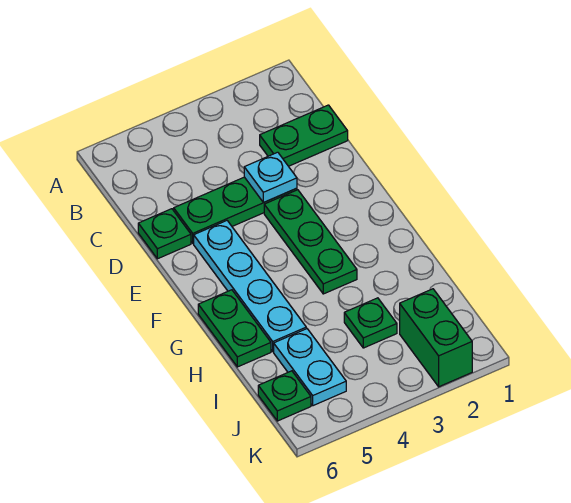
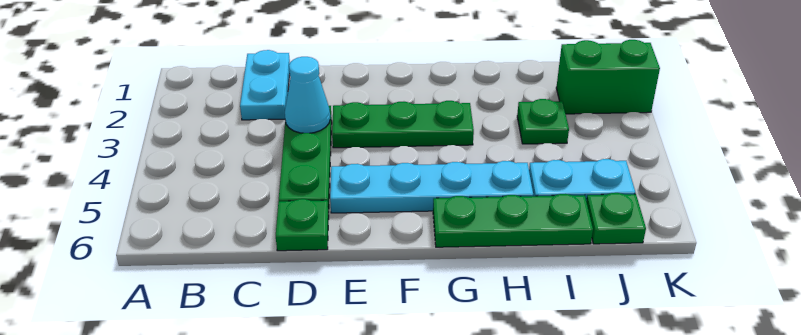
green plate C1:C2 level 1 -> cyan plate C1:C2 level 1
cyan plate D3 level 2 -> cyan cone D3 level 2
green plate G6:H6 level 1 -> green plate G6:I6 level 1

